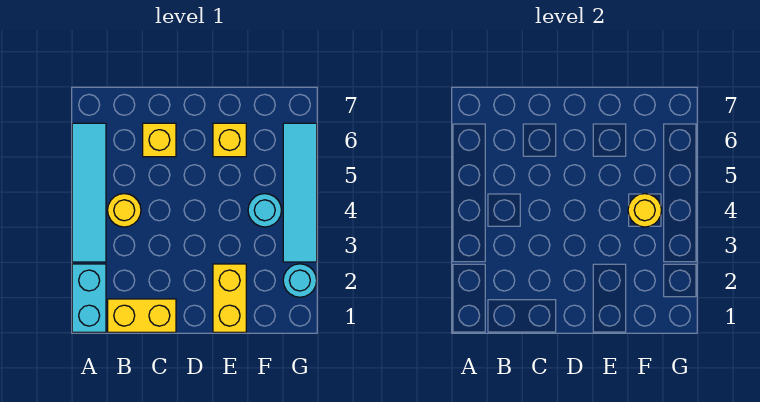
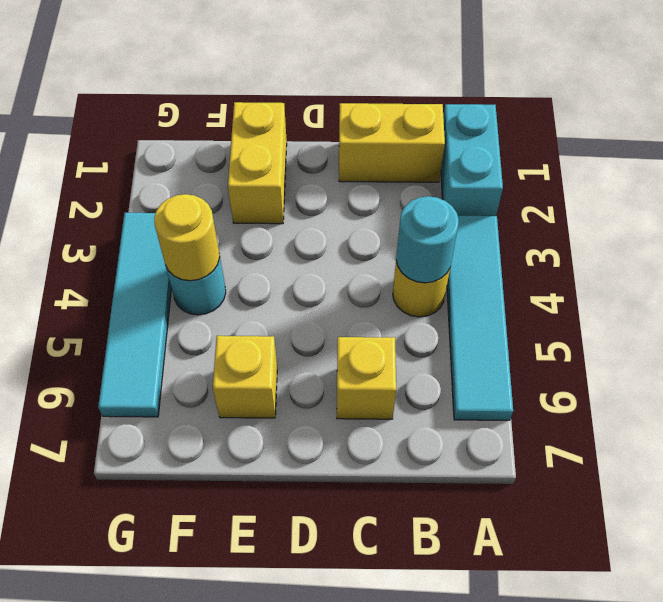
cyan round brick G2 level 1 -> cyan round brick B4 level 2

